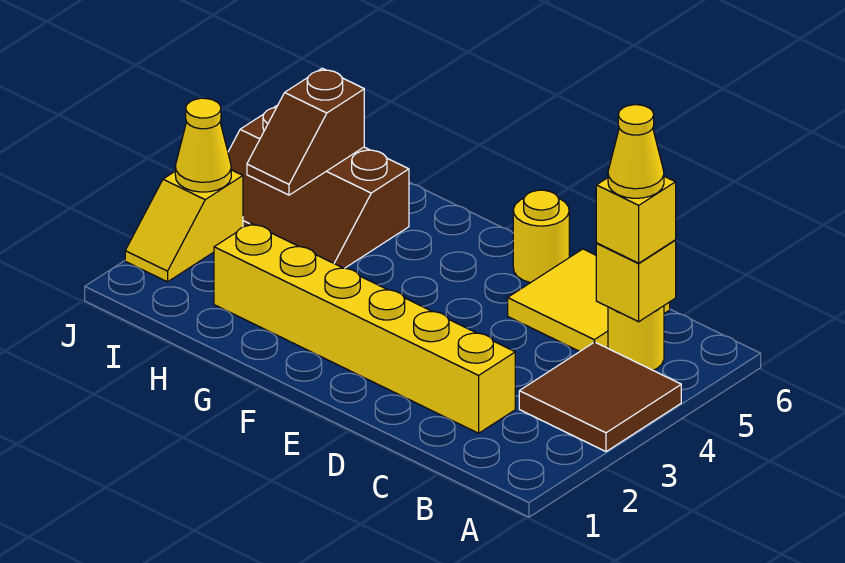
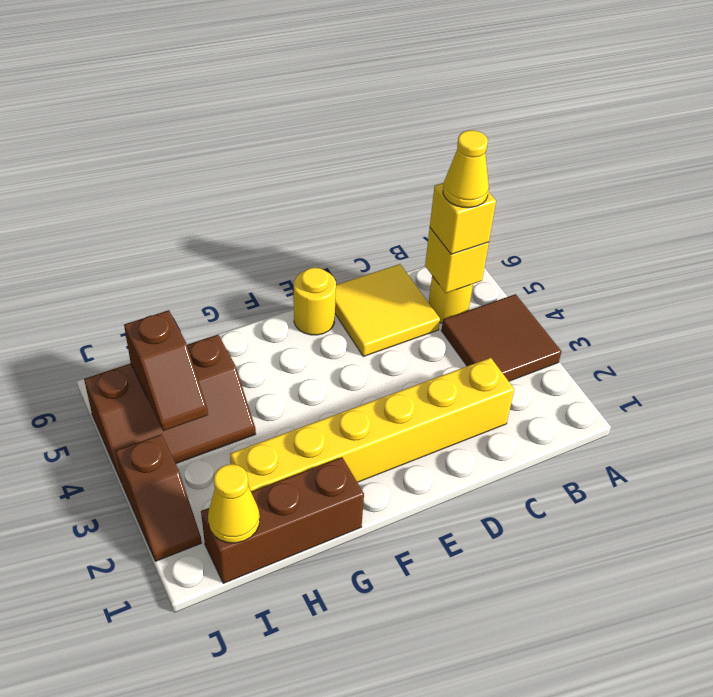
none -> brown brick G1:I1 level 1
yellow slope J2:J3 level 1 top 3 -> brown slope J2:J3 level 1 top 3
yellow cone J3 level 2 -> yellow cone I1 level 2

